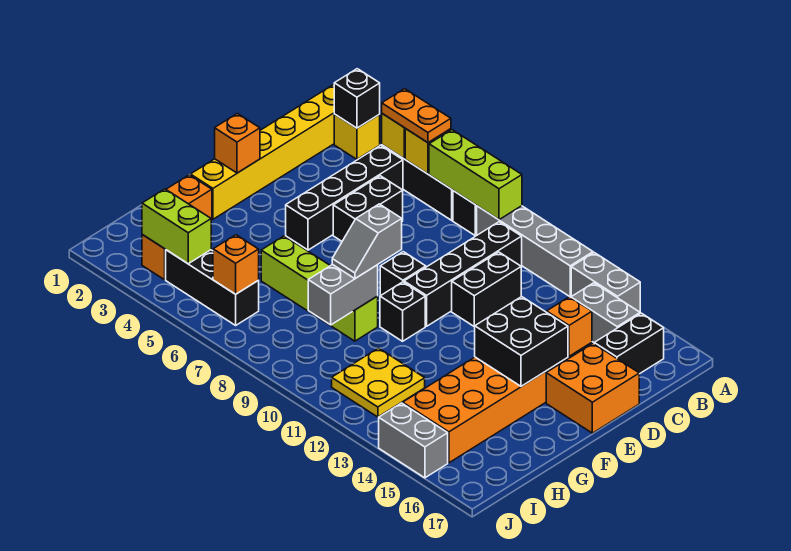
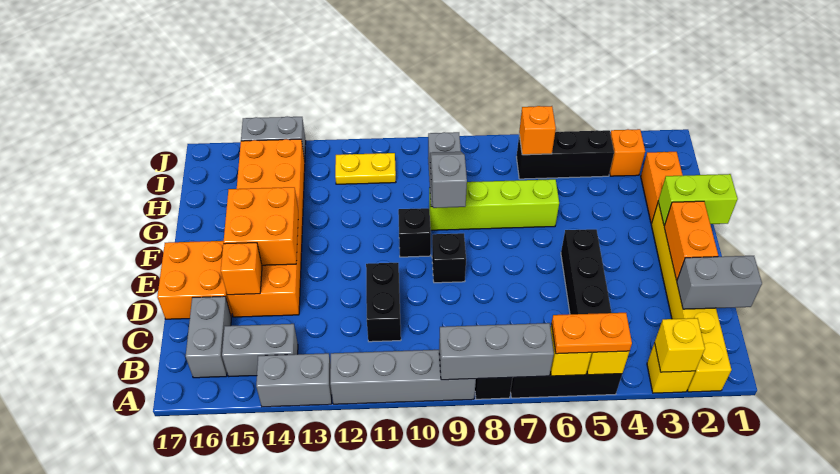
black brick A3 level 2 -> yellow brick A3 level 2
lime brick A7:A9 level 2 -> grey brick A7:A9 level 2
black brick B10:E10 level 1 -> none
black brick B16:C16 level 1 -> grey brick B16:C16 level 1
none -> grey brick C1:C2 level 2
black brick C6:D6 level 1 -> none
orange brick E2 level 2 -> orange brick D2:E2 level 2
black brick E14:F15 level 2 -> orange brick E14:F15 level 2
yellow plate H11:I12 level 1 -> yellow plate I11:I12 level 1
lime brick I3:I4 level 2 -> lime brick F1:F2 level 2

